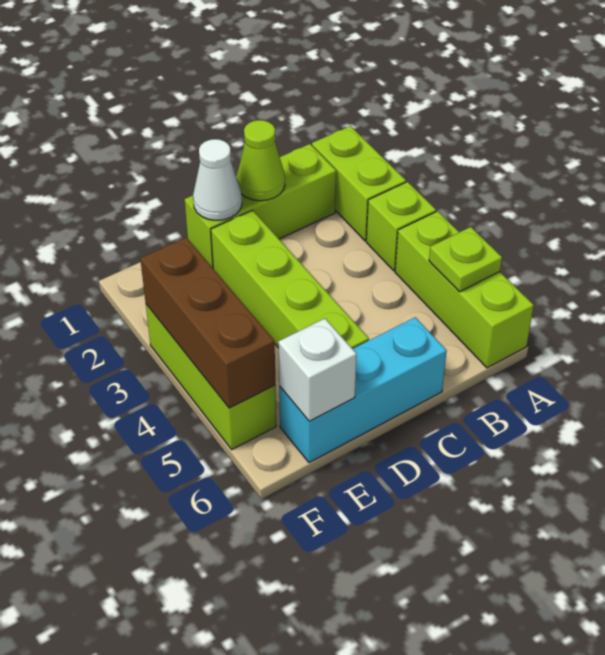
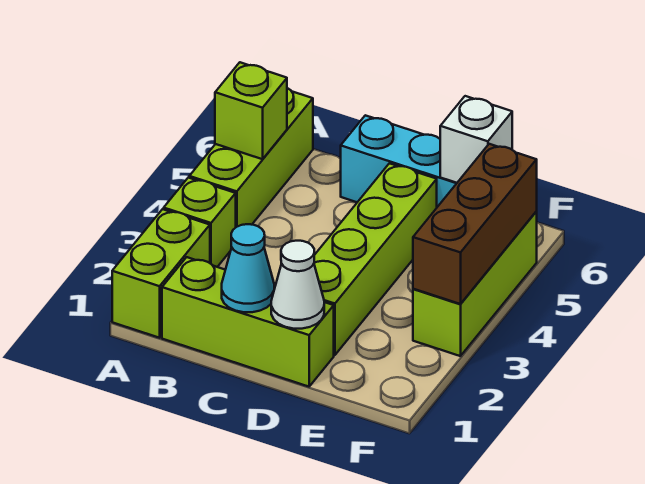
lime plate A5 level 2 -> lime brick A5 level 2
lime cone C1 level 2 -> cyan cone C1 level 2

